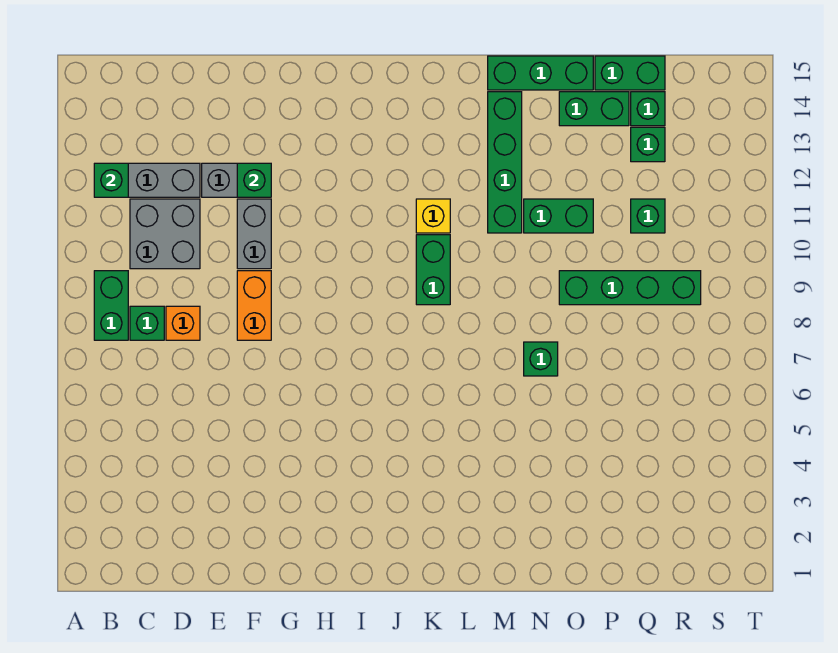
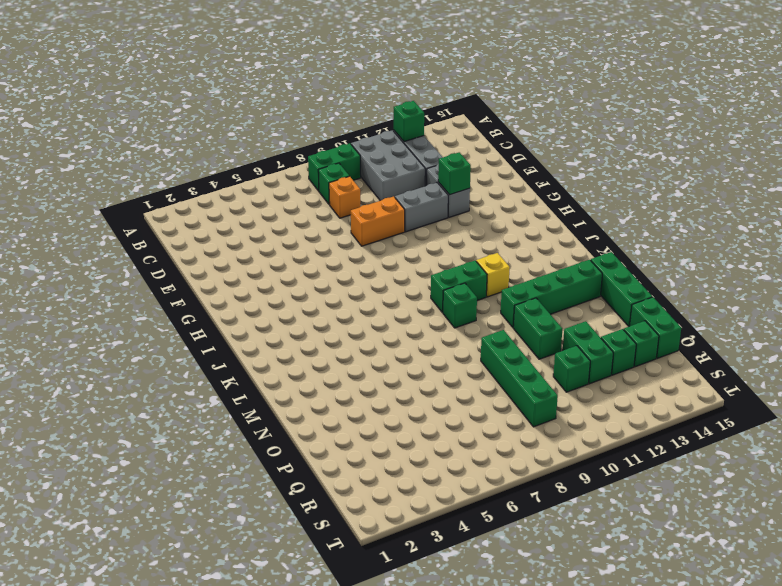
grey brick C10:D11 level 1 -> grey brick B10:D11 level 1
green brick N7 level 1 -> green brick L9 level 1
green brick O14:P14 level 1 -> green brick P12:Q12 level 1

